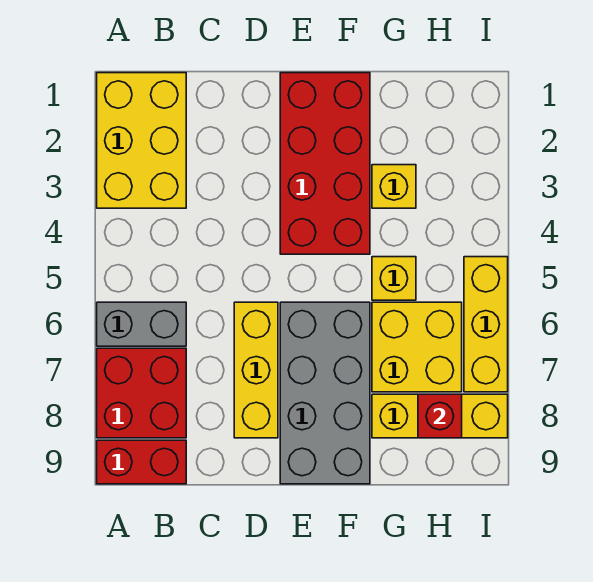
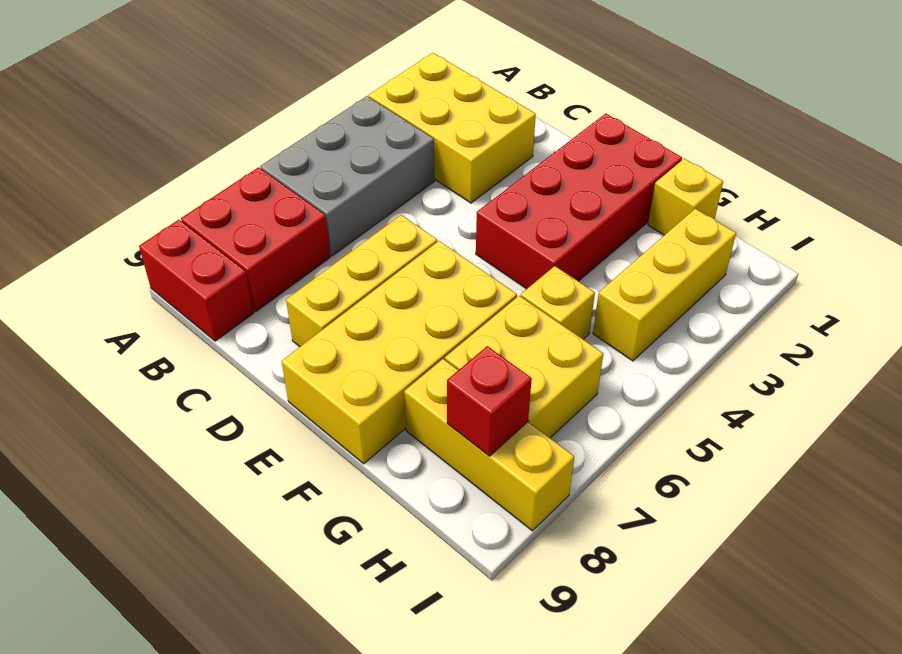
yellow brick A1:B3 level 1 -> yellow brick A2:C3 level 1
grey brick A6:B6 level 1 -> grey brick A4:B6 level 1
grey brick E6:F9 level 1 -> yellow brick E6:F9 level 1
yellow brick G3 level 1 -> yellow brick G1 level 1
yellow brick I5:I7 level 1 -> yellow brick H2:H4 level 1

